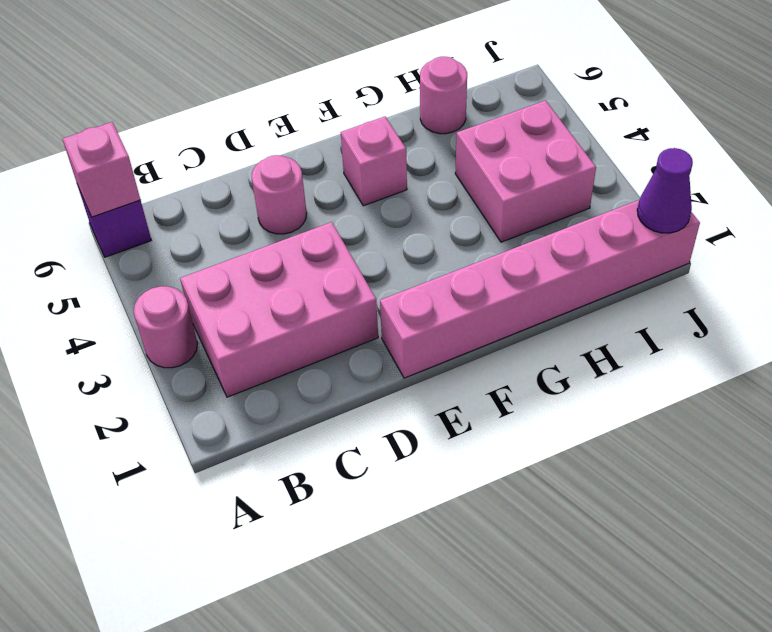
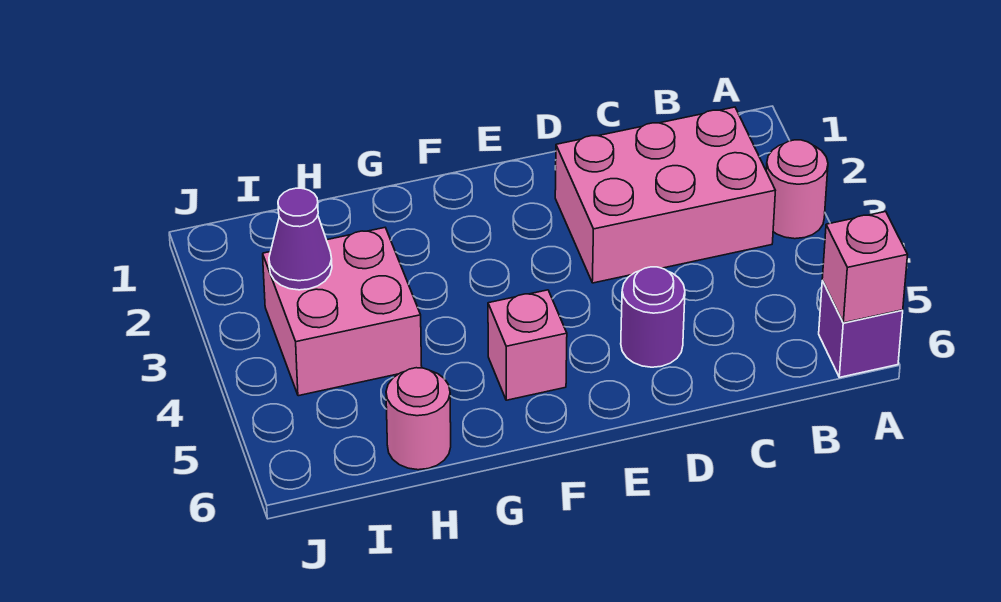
pink round brick D5 level 1 -> purple round brick D5 level 1
pink brick E1:J1 level 1 -> none
purple cone J1 level 2 -> purple cone I3 level 2

